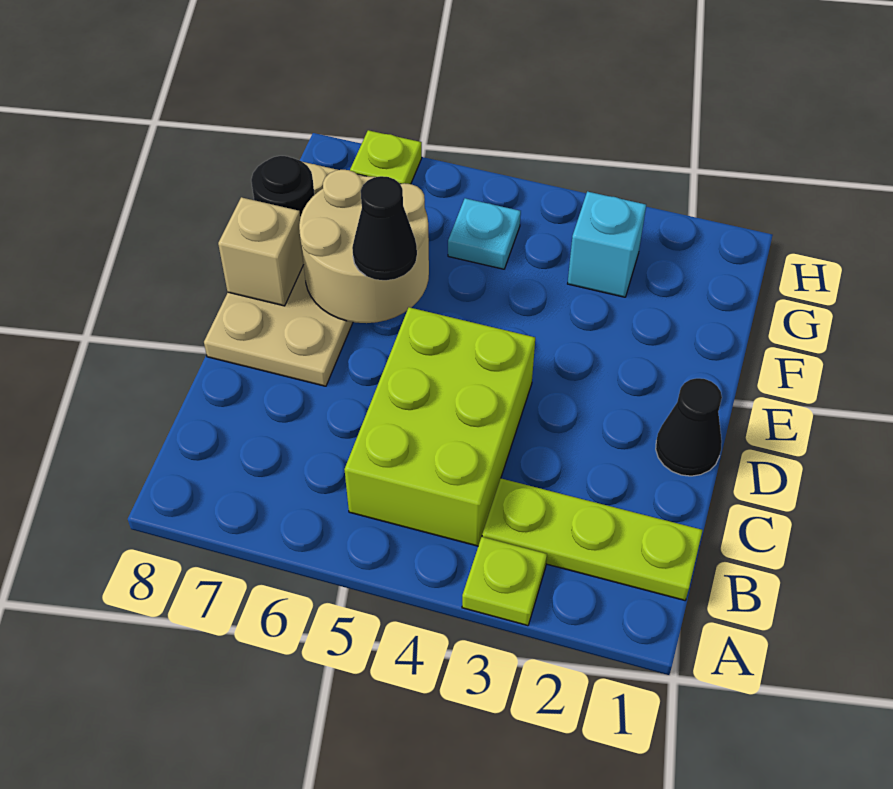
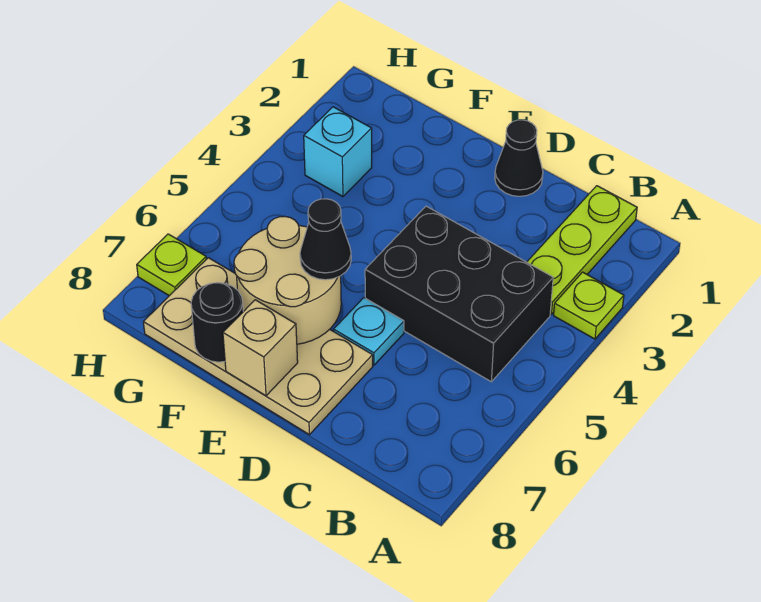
lime brick B4:D5 level 1 -> black brick B4:D5 level 1
cyan plate G5 level 1 -> cyan plate D6 level 1

